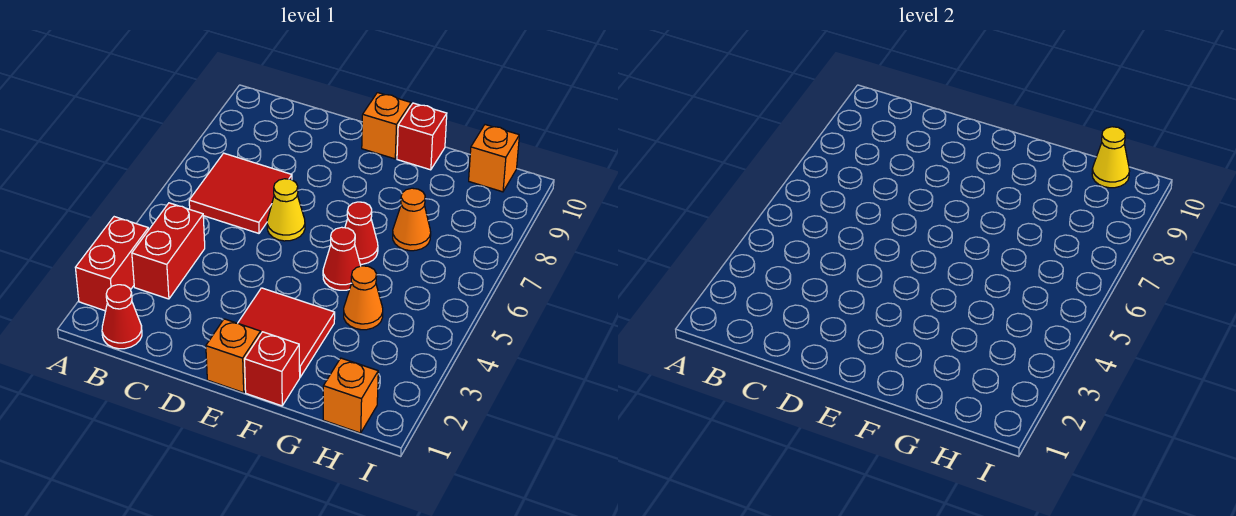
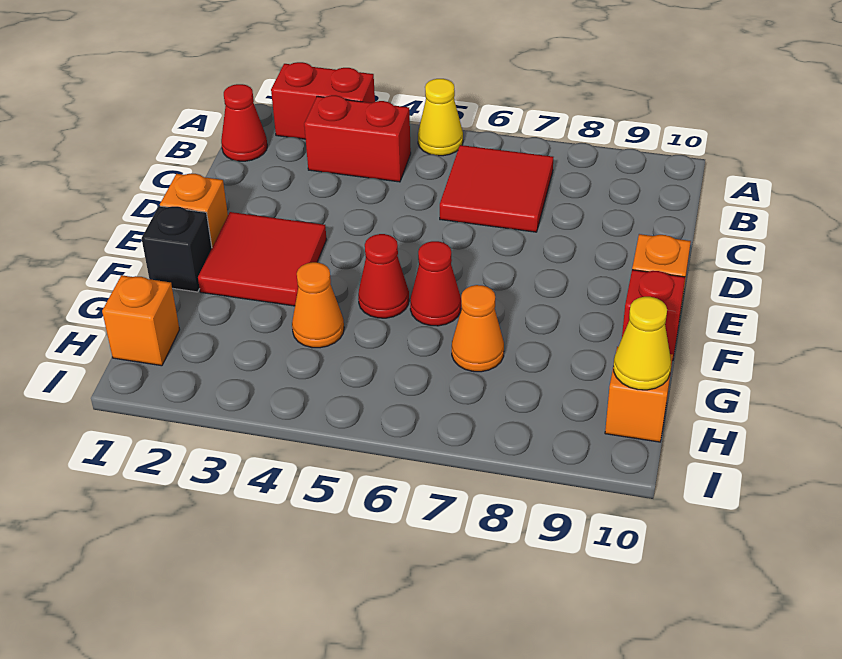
yellow cone D6 level 1 -> yellow cone A5 level 1
red brick F1 level 1 -> black brick F1 level 1

